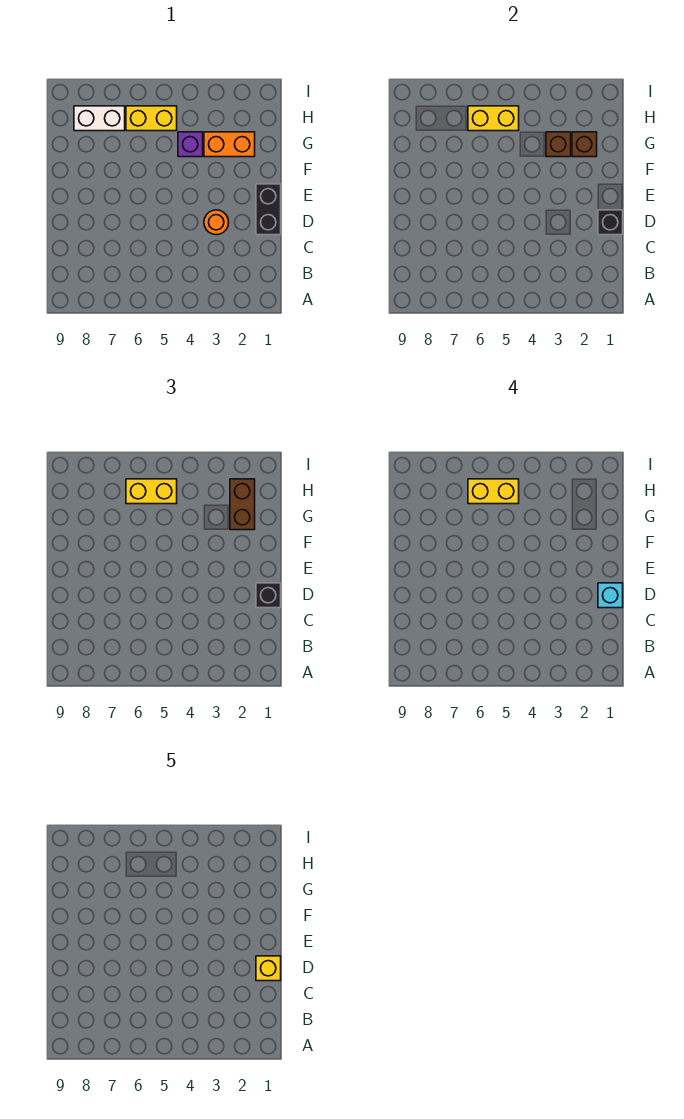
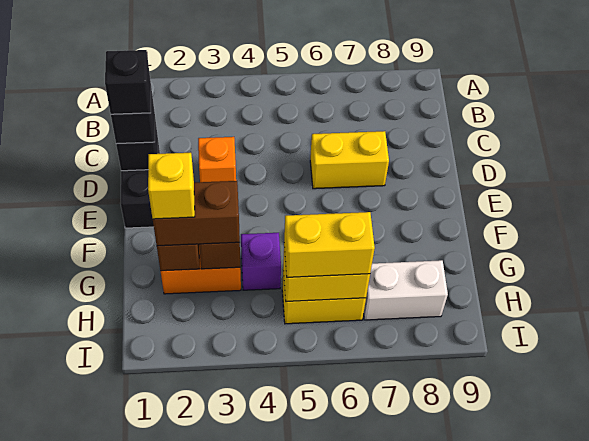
cyan brick D1 level 4 -> black brick D1 level 4
yellow brick D1 level 5 -> yellow brick G2 level 4
orange round brick D3 level 1 -> orange brick D3 level 1
brown brick G2:H2 level 3 -> brown brick G2:G3 level 3
yellow brick H5:H6 level 4 -> yellow brick D6:D7 level 1

